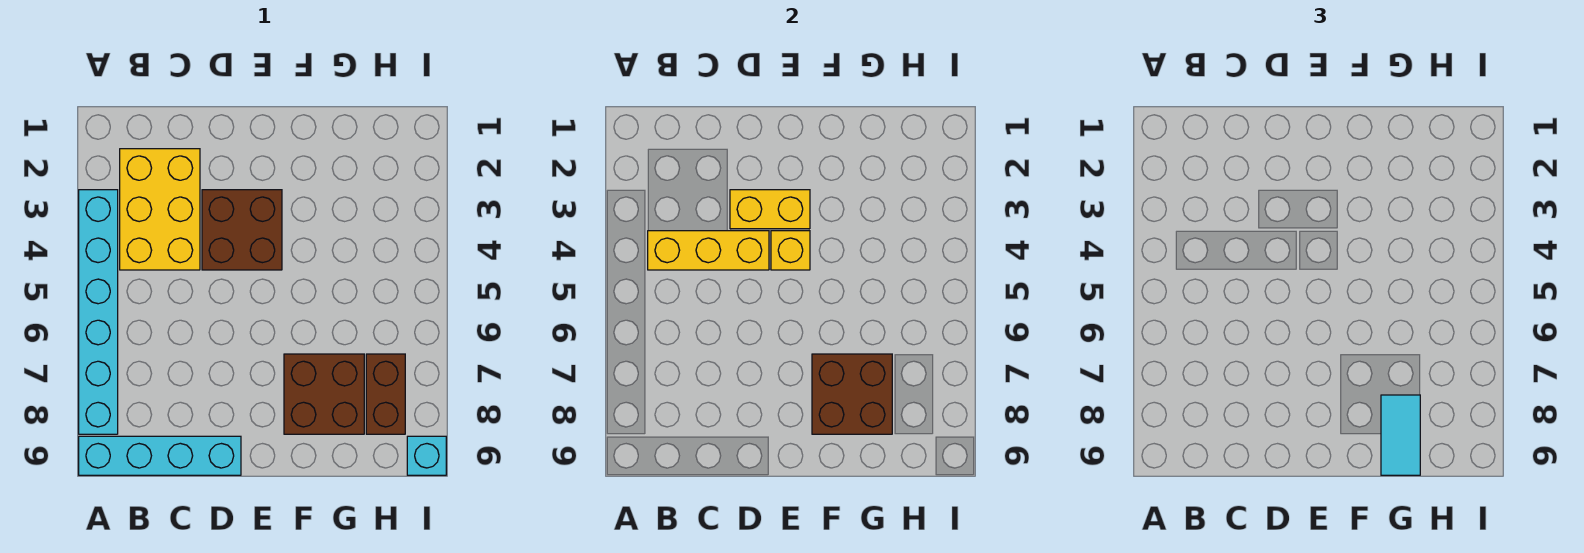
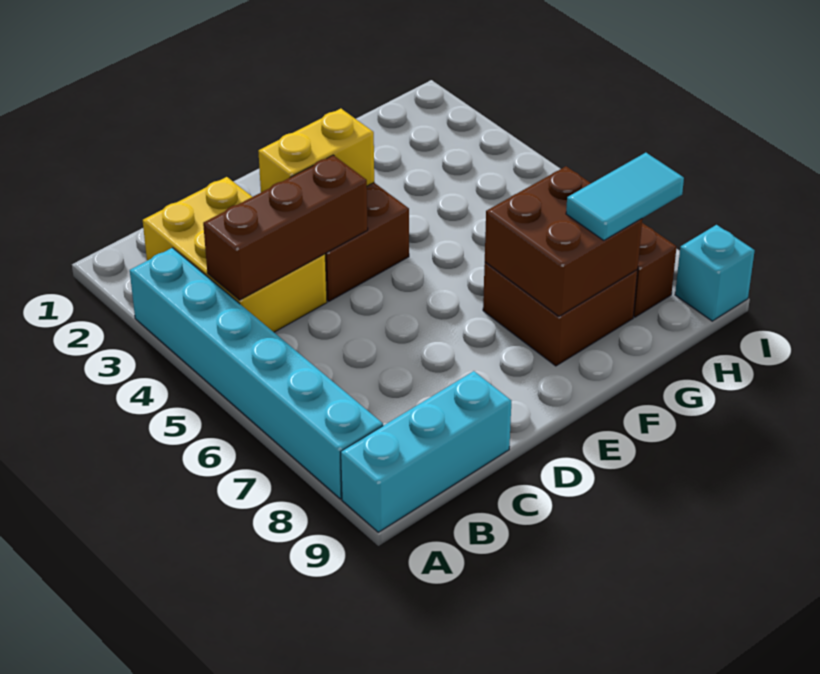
cyan brick A9:D9 level 1 -> cyan brick A9:C9 level 1
yellow brick B4:D4 level 2 -> brown brick B4:D4 level 2
yellow brick E4 level 2 -> none
cyan tile G8:G9 level 3 -> cyan tile G8:H8 level 3

